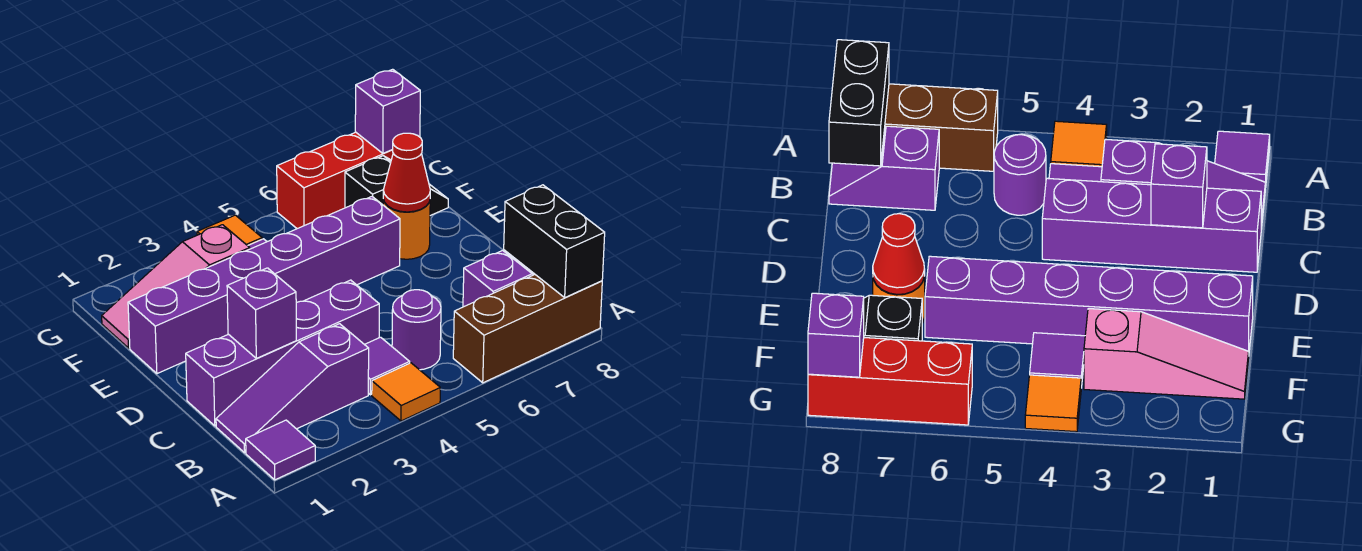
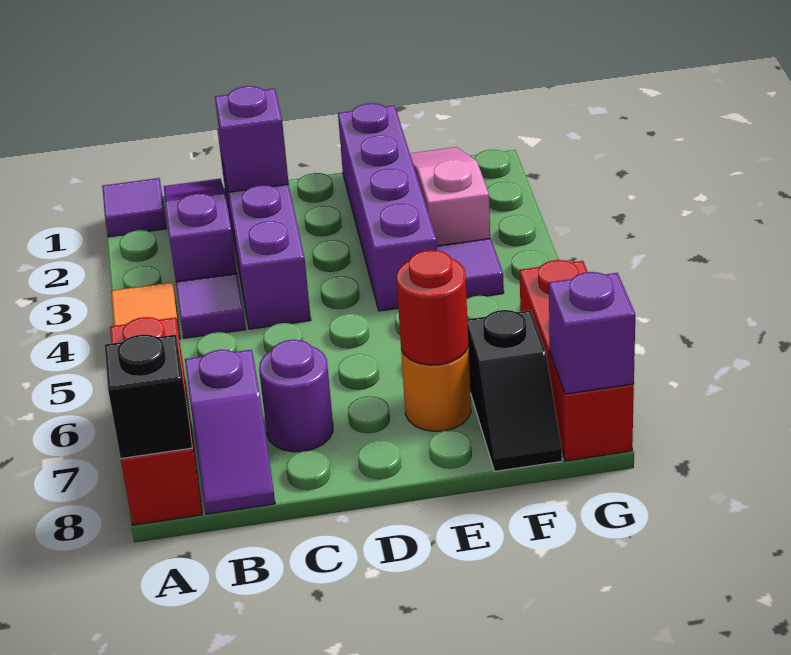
brown brick A6:A8 level 1 -> red brick A6:A8 level 1
black brick A8:B8 level 2 -> black brick A8 level 2
purple round brick B5 level 1 -> purple round brick C7 level 1
purple brick E1:E6 level 1 -> purple brick E1:E4 level 1
red cone E7 level 2 -> red round brick E7 level 2
orange tile G4 level 1 -> none

